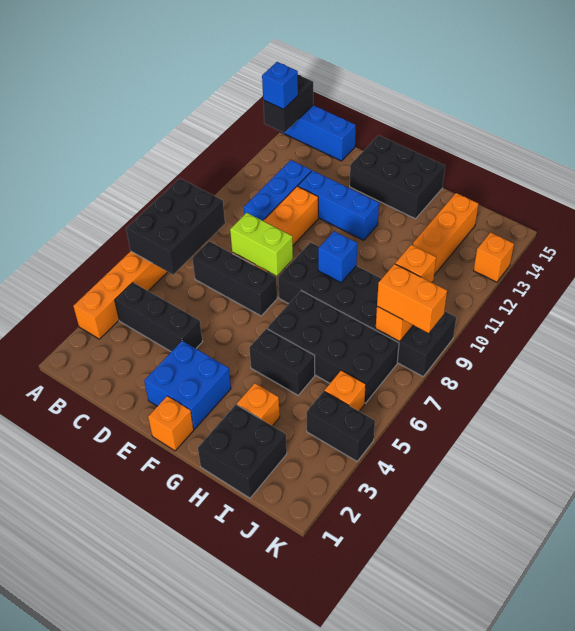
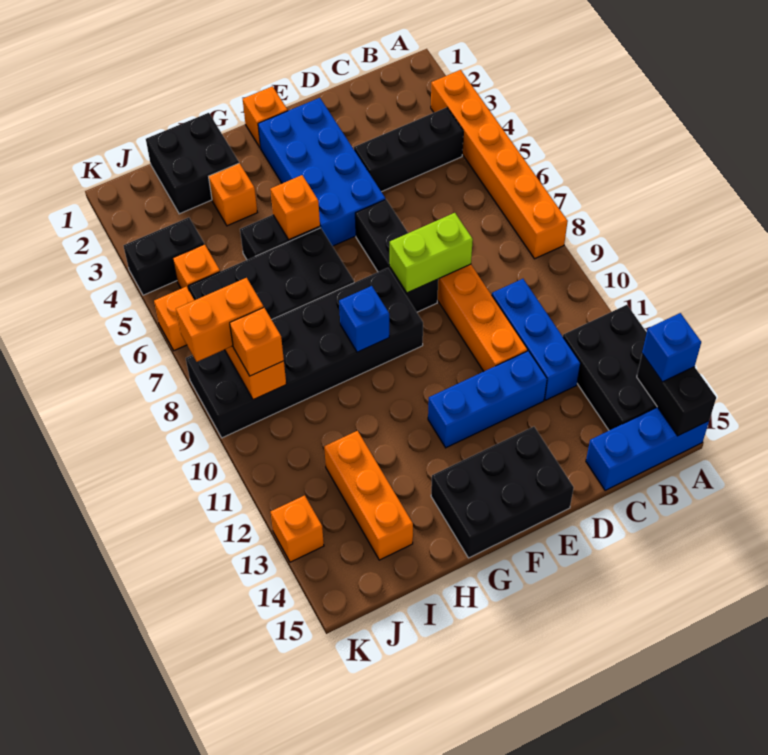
black brick A6:B8 level 2 -> black brick A12:B14 level 1
black brick C7:E7 level 1 -> black brick E6:E8 level 1
blue brick E2:F3 level 1 -> blue brick E2:F5 level 1
none -> orange brick G5 level 2
none -> orange brick K6 level 1

